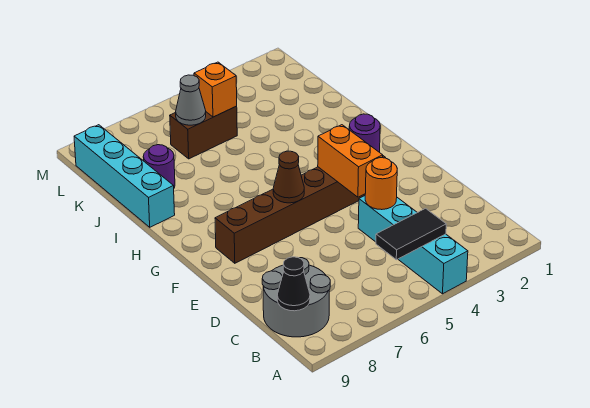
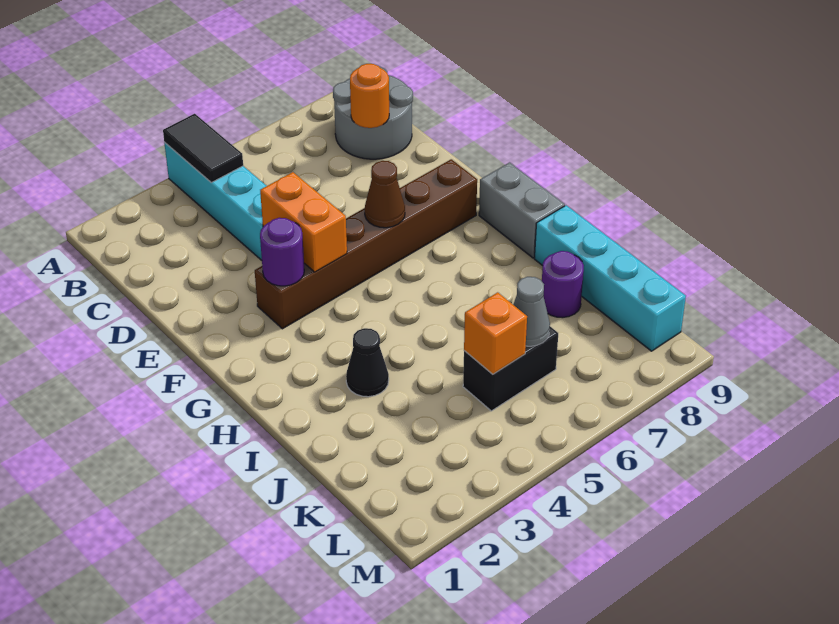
black tile B4:B5 level 2 -> black tile A4:B4 level 2
black cone B9 level 2 -> black cone I3 level 1
orange round brick D4 level 2 -> orange round brick C8 level 2
none -> grey brick G9:H9 level 1
brown brick K5:K6 level 1 -> black brick K5:K6 level 1

